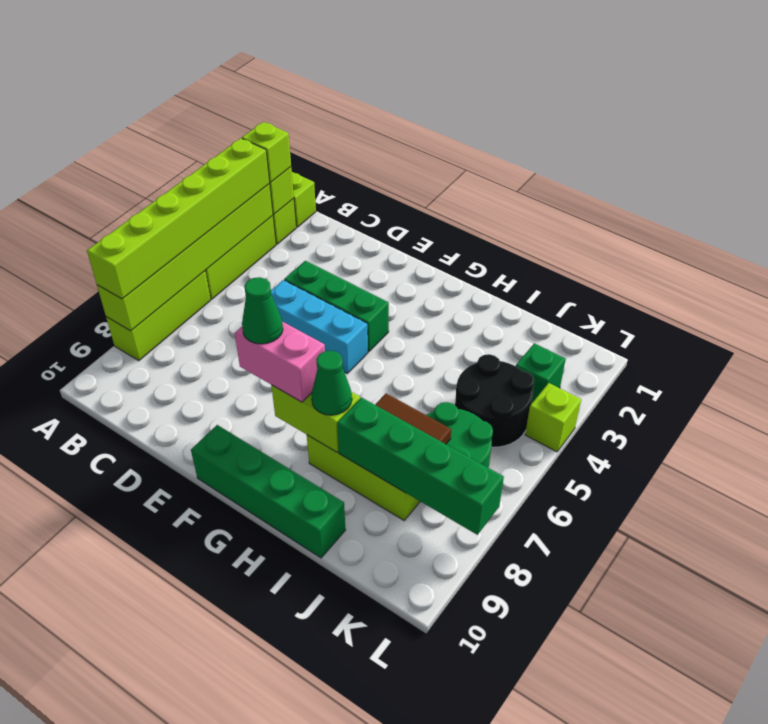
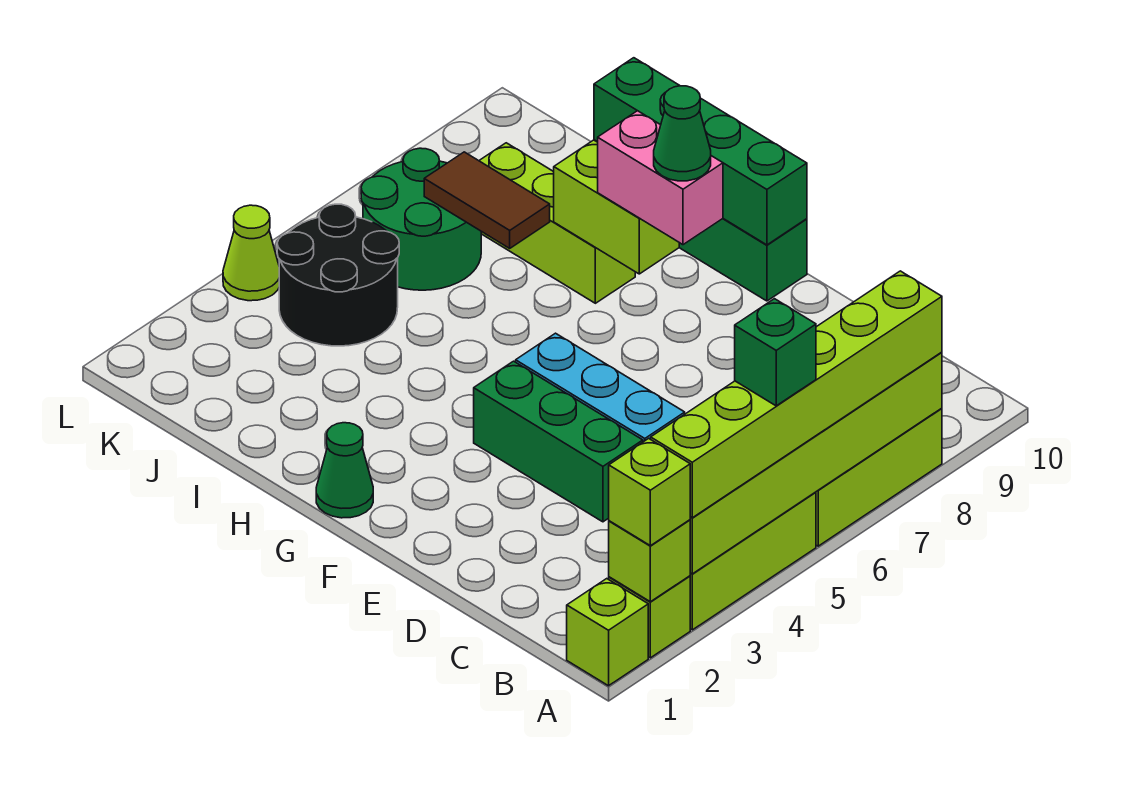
green cone H8 level 3 -> green cone G1 level 1
green brick I8:L8 level 2 -> green brick F10:I10 level 2
green brick K3 level 1 -> green brick A5 level 4
lime brick L4 level 1 -> lime cone L4 level 1

